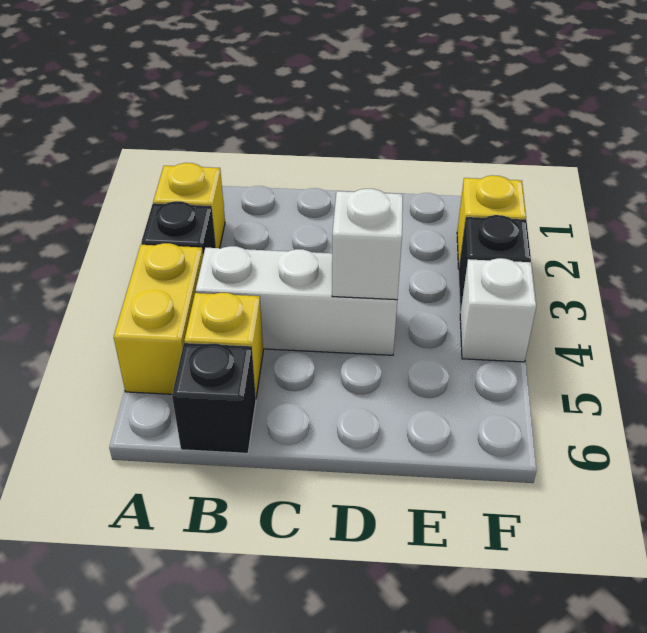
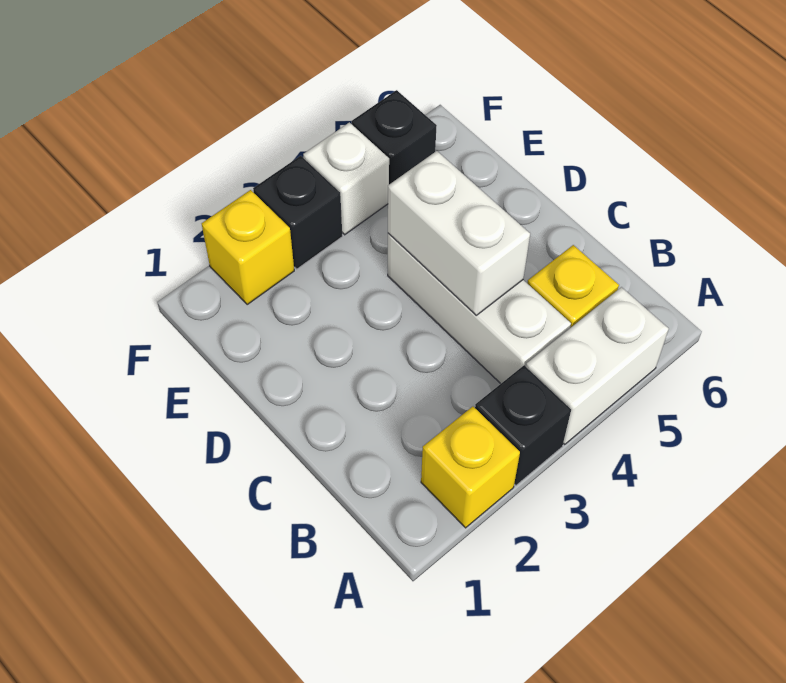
yellow brick A4:A5 level 1 -> white brick A4:A5 level 1
black brick B6 level 1 -> black brick F5 level 1
white brick D4 level 2 -> white brick C4:D4 level 2

